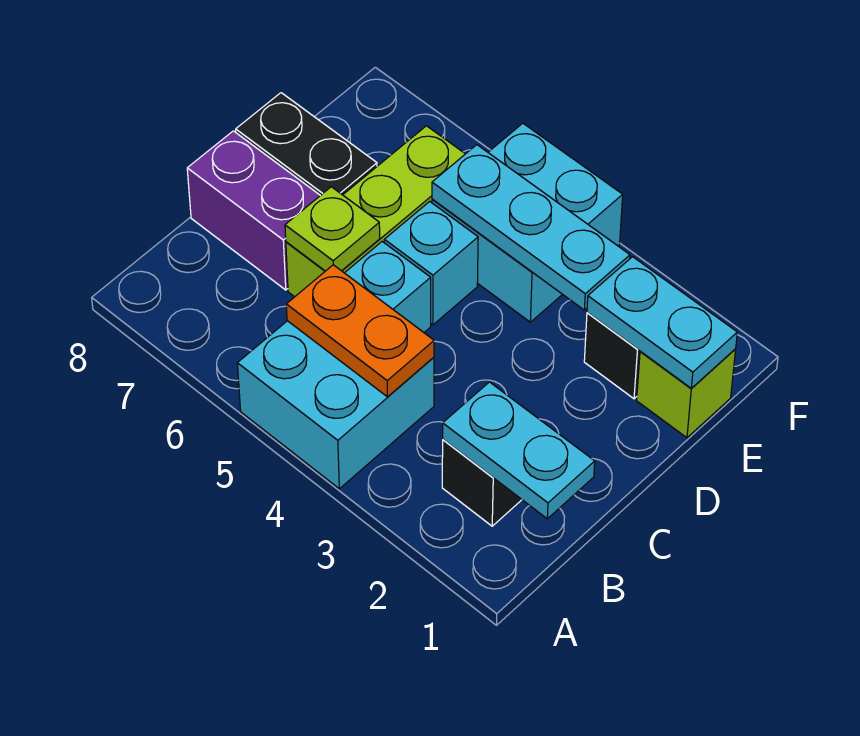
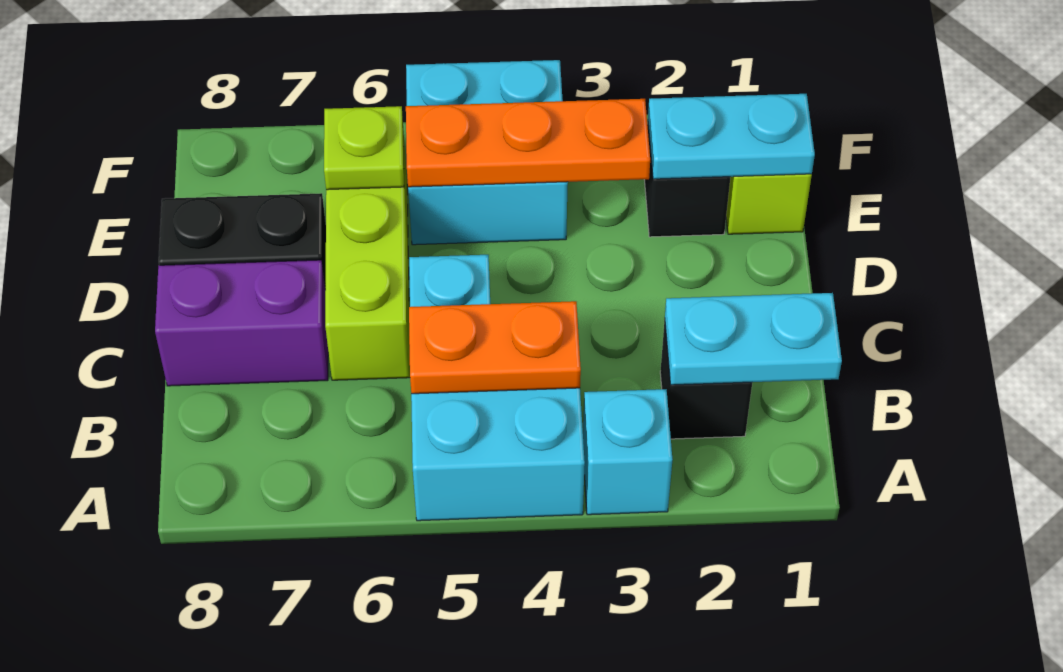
lime plate C6 level 2 -> lime plate E6 level 2
cyan brick D5 level 1 -> cyan brick A3 level 1
cyan plate E3:E5 level 2 -> orange plate E3:E5 level 2

